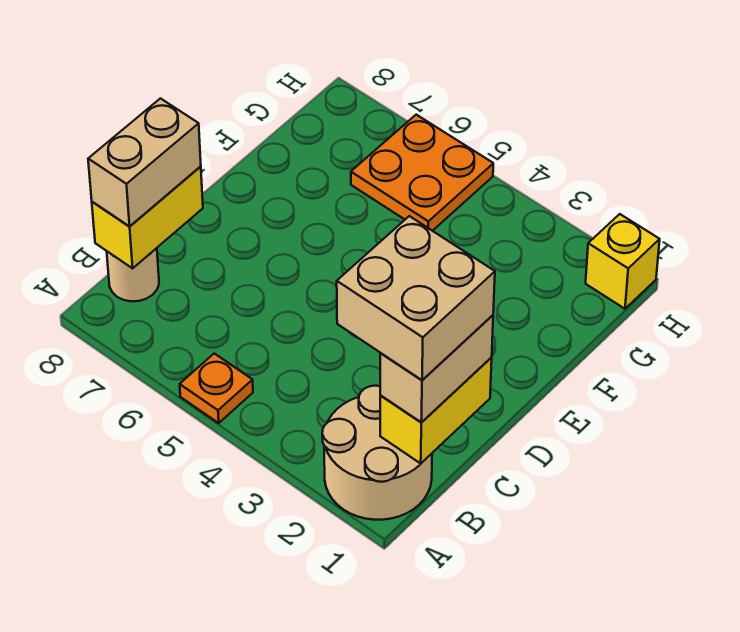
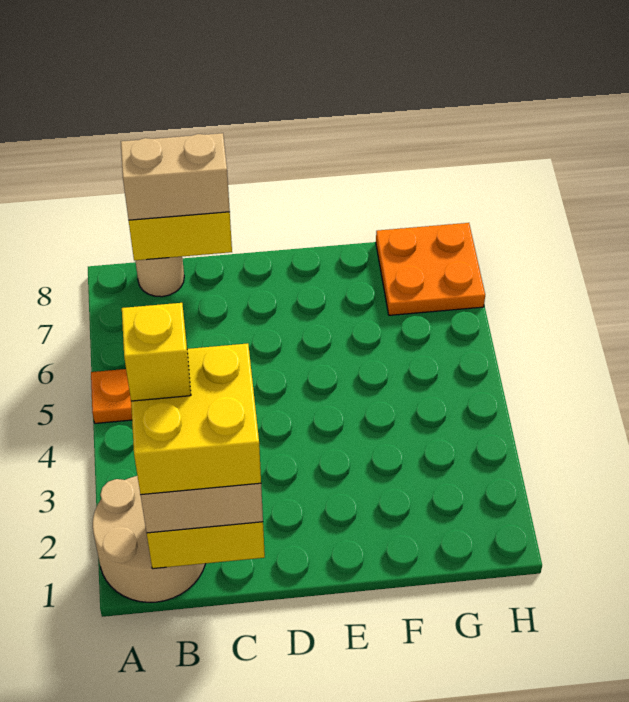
tan brick B1:C2 level 4 -> yellow brick B1:C2 level 4
orange plate G5:H6 level 1 -> orange plate G7:H8 level 1
yellow brick H1 level 1 -> yellow brick B2 level 5

